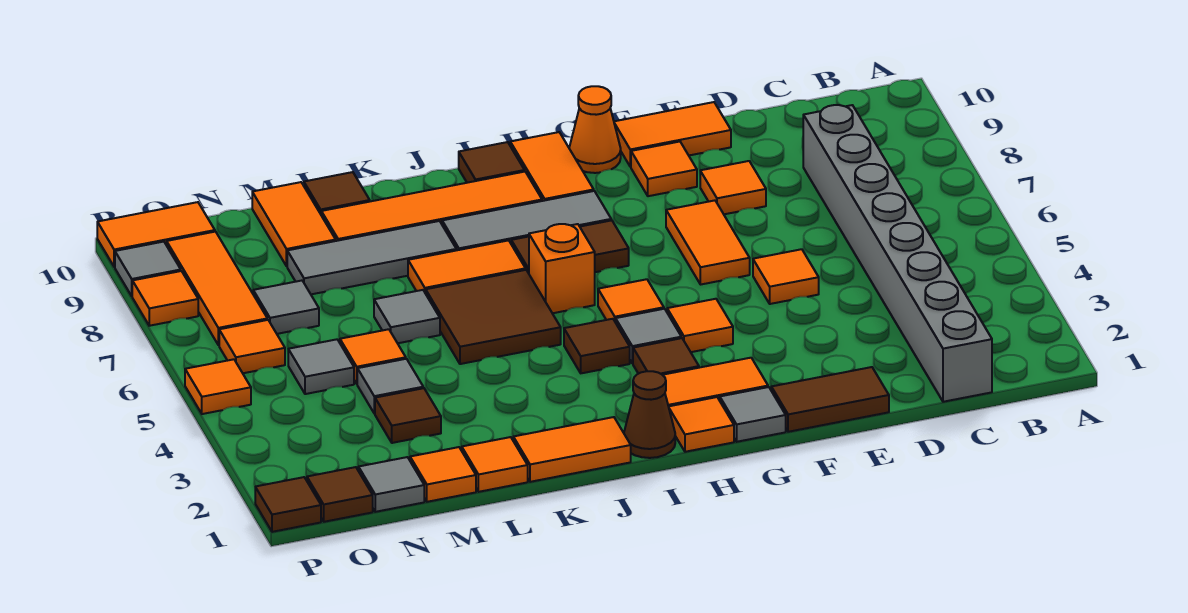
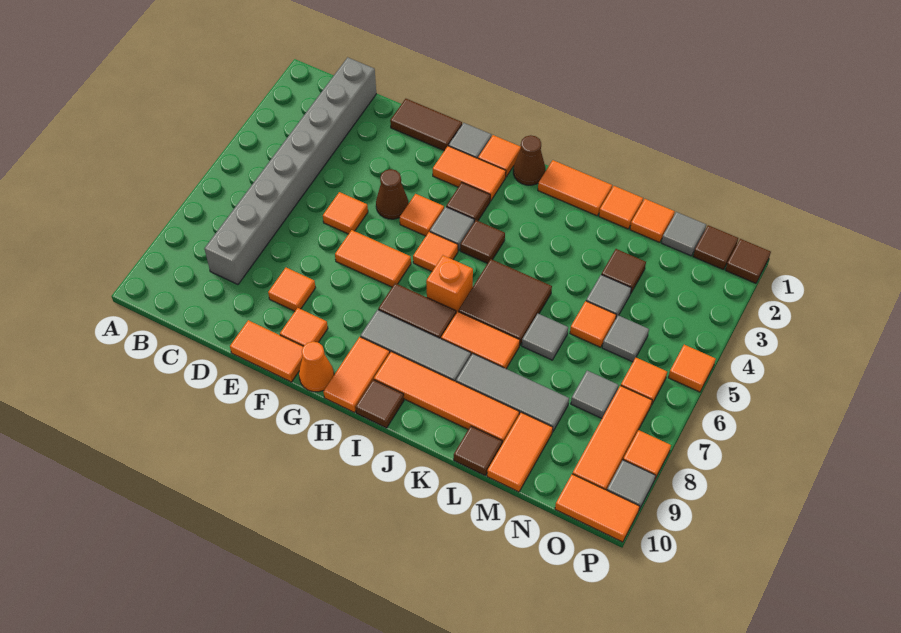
none -> brown cone F4 level 1
orange tile F6:F7 level 1 -> orange tile F6:G6 level 1

